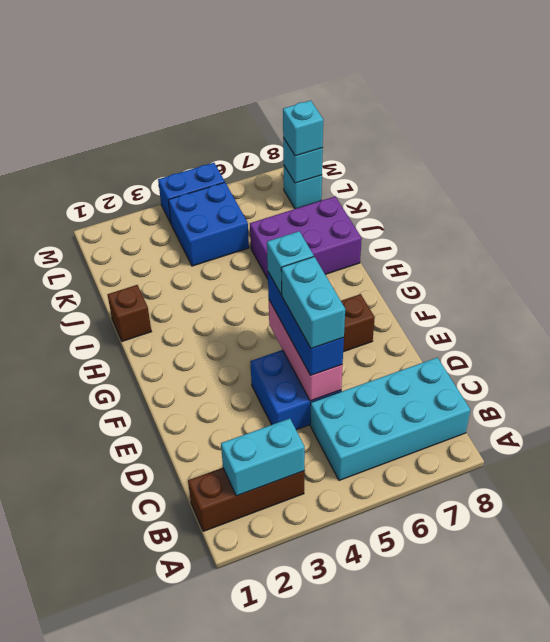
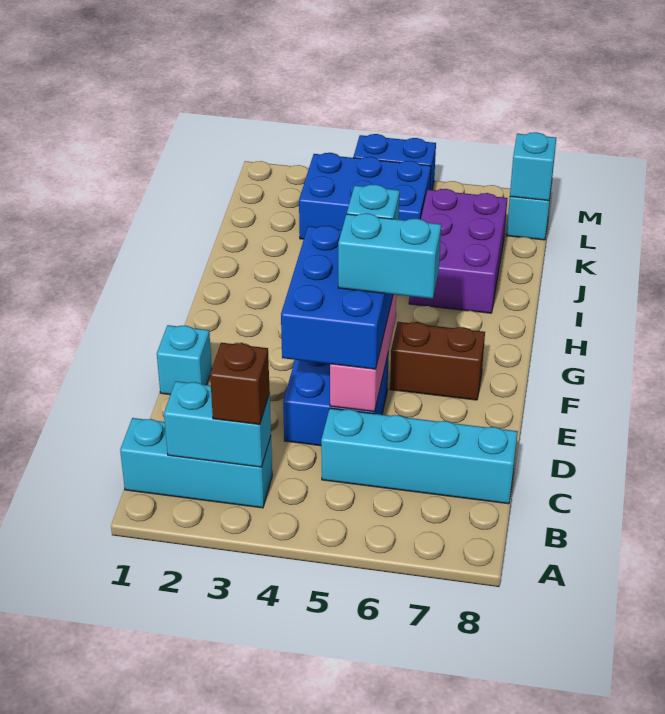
brown brick B1:B3 level 1 -> cyan brick B1:B3 level 1
cyan brick B5:C8 level 1 -> cyan brick C5:C8 level 1
blue brick D5:F5 level 3 -> blue brick D4:F5 level 3
cyan brick D5:E5 level 4 -> cyan brick E5:E6 level 4
brown brick I1 level 1 -> brown brick B3 level 3
purple brick I6:J8 level 1 -> purple brick I6:K7 level 1
blue brick K4:L5 level 1 -> blue brick K3:L5 level 1
cyan brick L8 level 3 -> cyan brick E1 level 1

